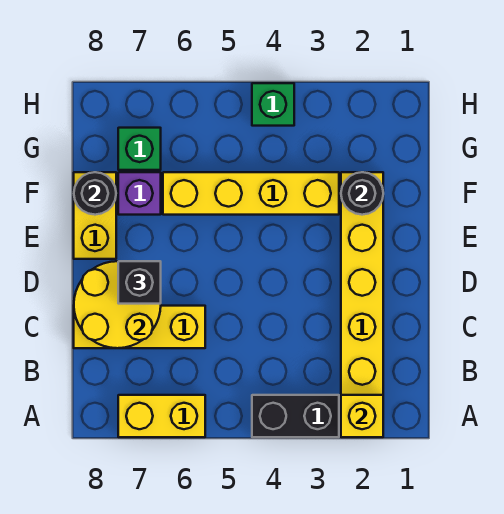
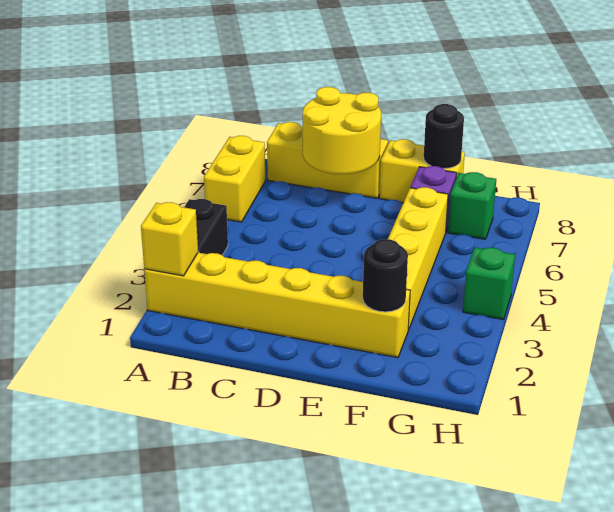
yellow brick C6:C8 level 1 -> yellow brick B8:D8 level 1
black brick D7 level 3 -> none

